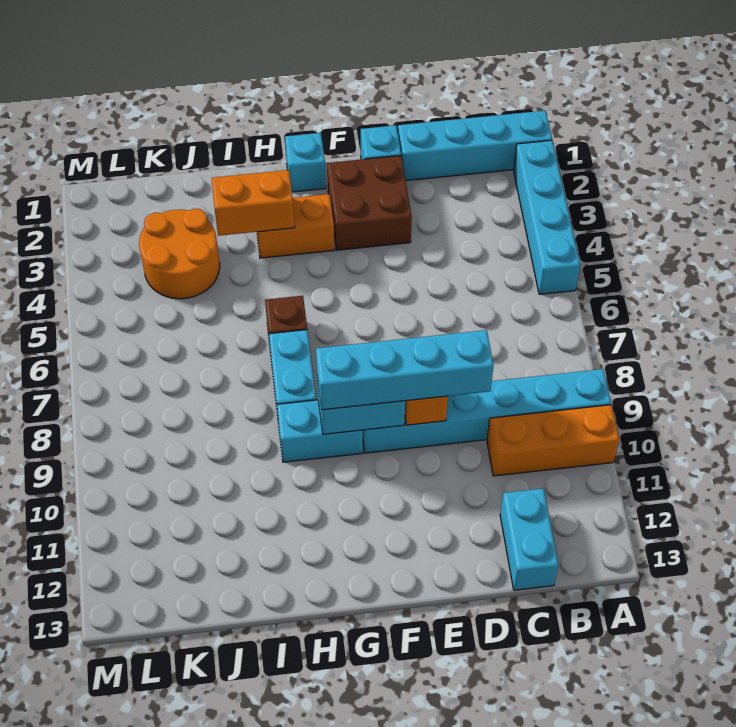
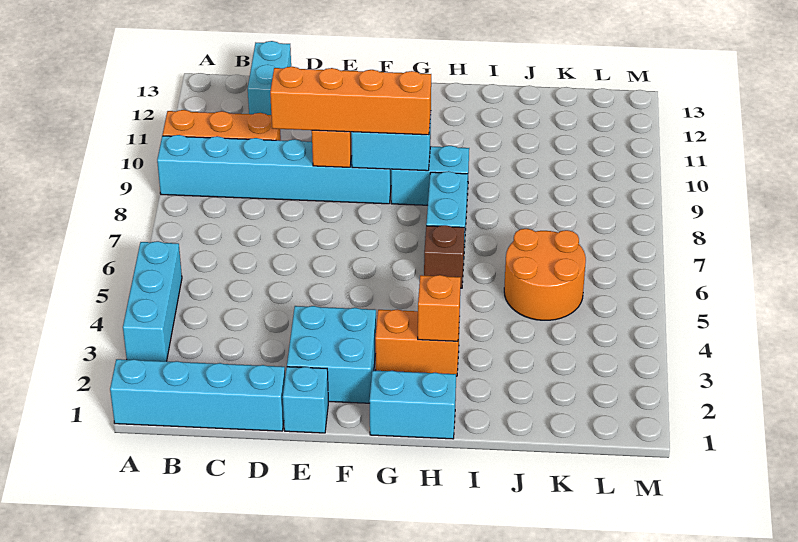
cyan brick A2:A5 level 1 -> cyan brick A3:A5 level 1
cyan brick D9:G9 level 3 -> orange brick D9:G9 level 3
brown brick E2:F3 level 1 -> cyan brick E2:F3 level 1
cyan brick G1 level 1 -> cyan brick G1:H1 level 1
orange brick H3:I3 level 2 -> orange brick H3 level 2
orange round brick J3:K4 level 1 -> orange round brick J5:K6 level 1

